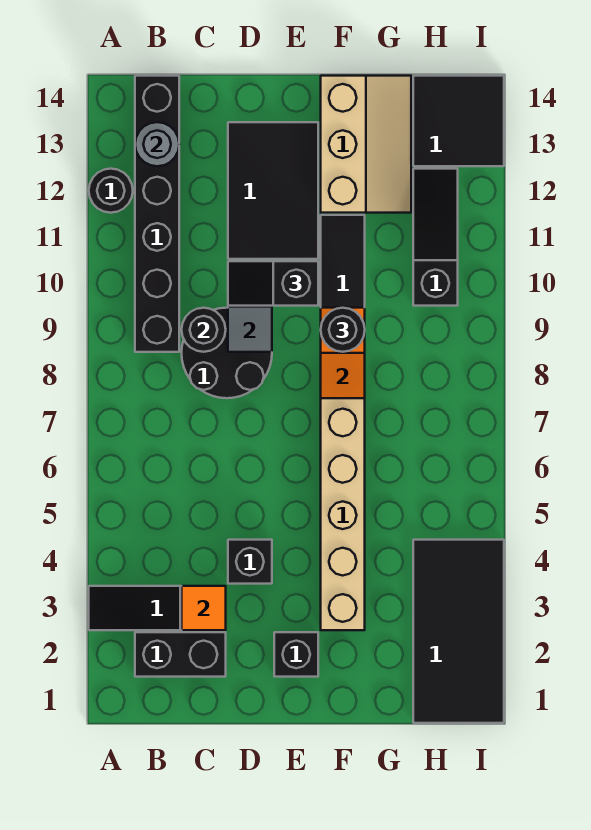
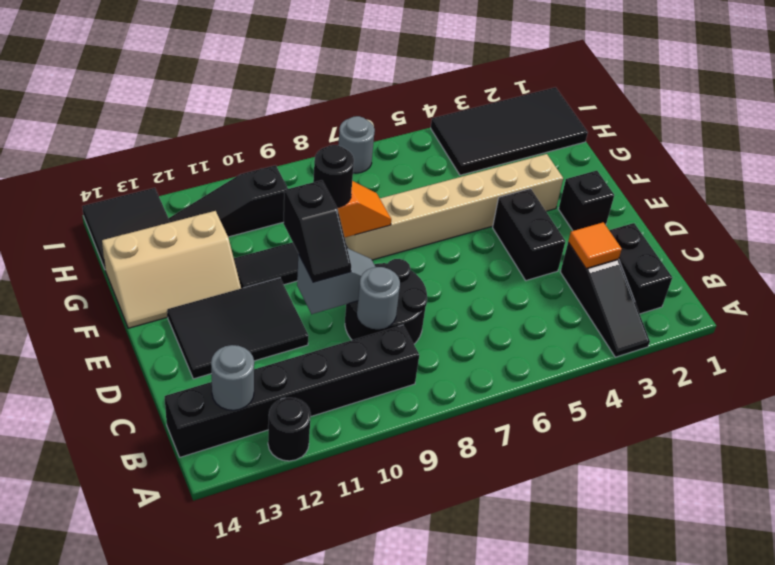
black round brick C9 level 2 -> grey round brick C9 level 2
black brick D4 level 1 -> black brick D4:E4 level 1
tan slope F12:G14 level 1 top F -> tan slope F12:G14 level 1 top G
none -> grey round brick I7 level 1

